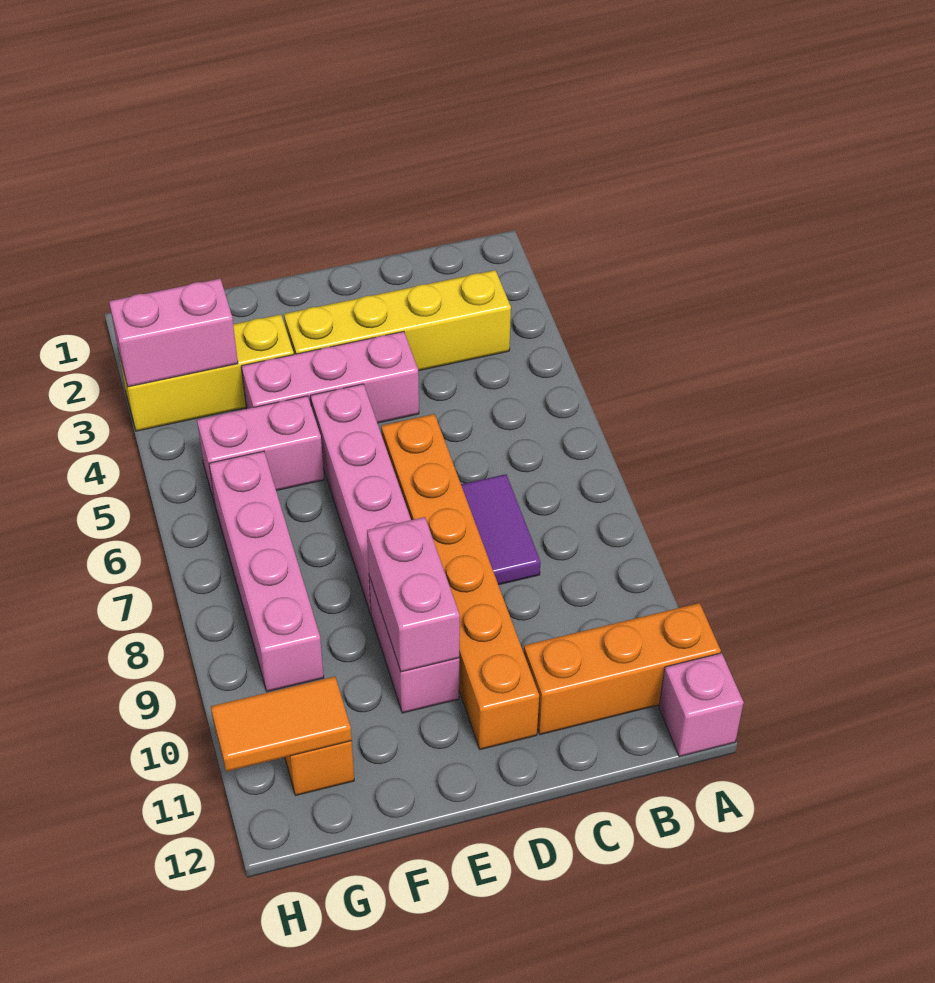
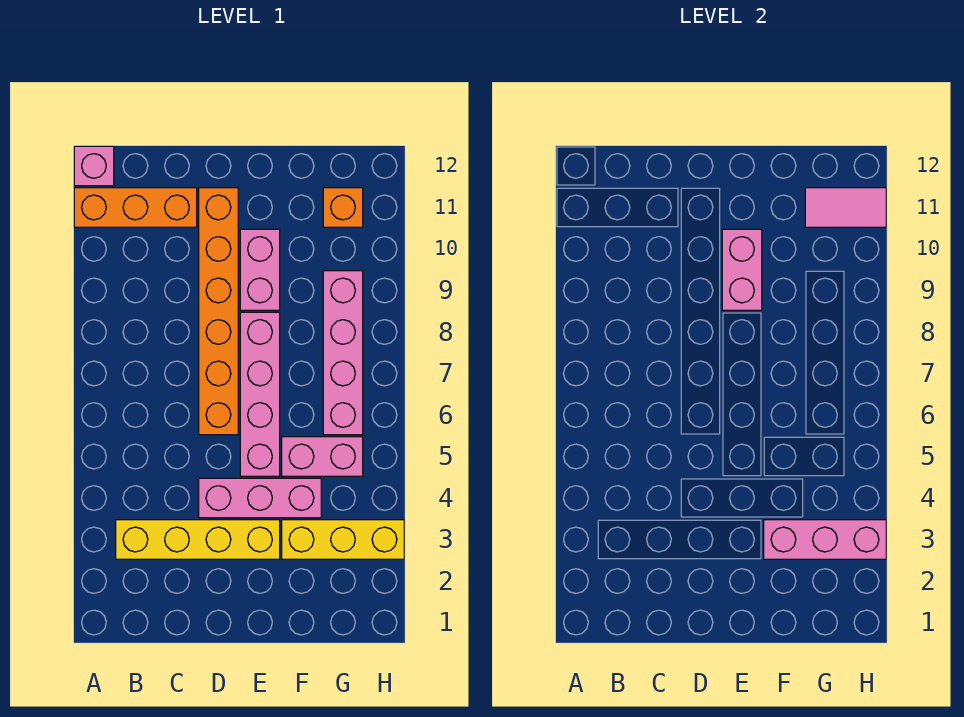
purple tile C7:C8 level 1 -> none
pink brick G3:H3 level 2 -> pink brick F3:H3 level 2
orange tile G11:H11 level 2 -> pink tile G11:H11 level 2

